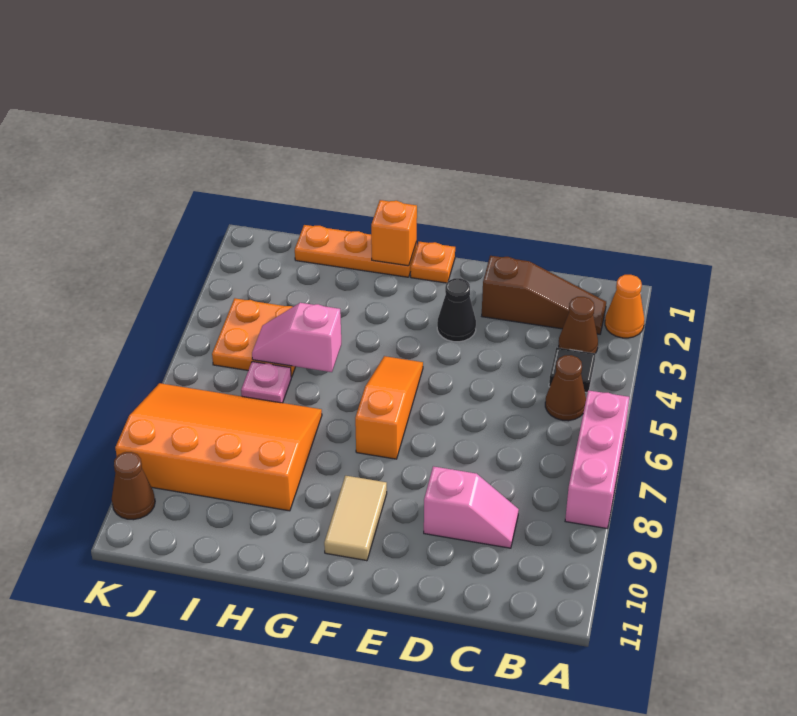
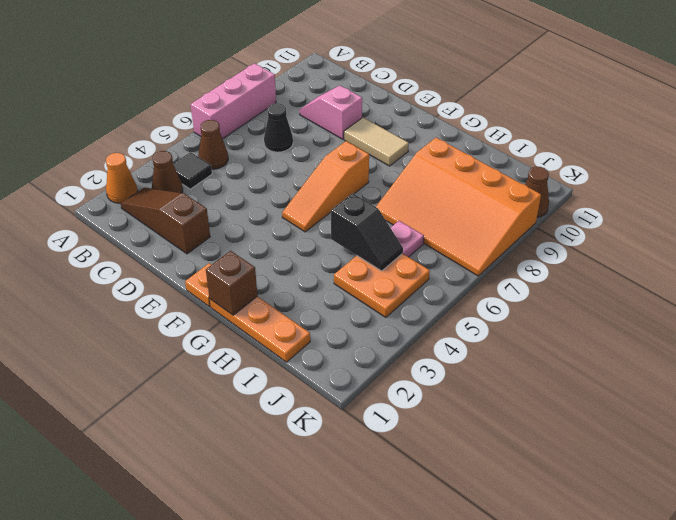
black cone E3 level 1 -> black cone C7 level 1
tan tile F9:F10 level 1 -> tan tile E9:F9 level 1
orange brick G1 level 2 -> brown brick G1 level 2
pink slope H5:I5 level 2 top H -> black slope H5:I5 level 2 top H

